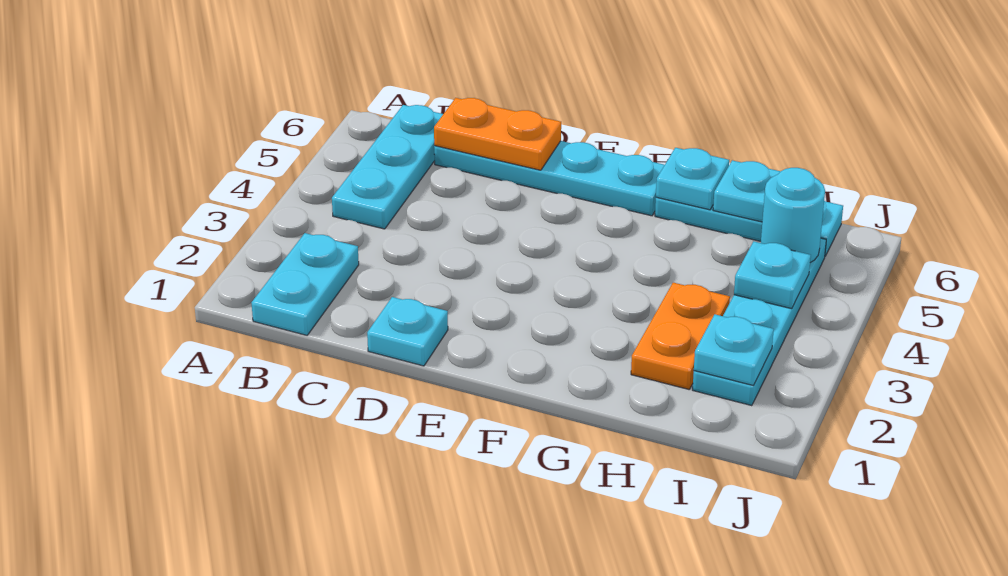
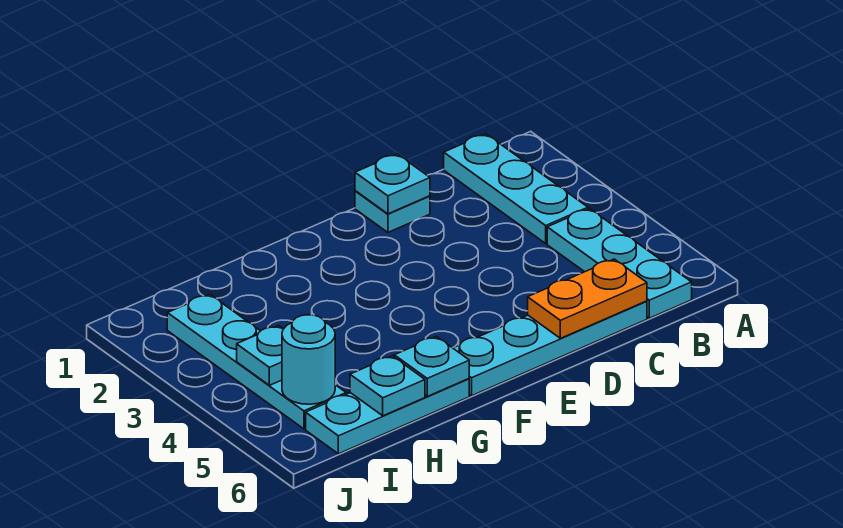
cyan plate B1:B2 level 1 -> cyan plate B1:B3 level 1
orange plate H2:H3 level 1 -> none
cyan plate I2 level 2 -> cyan plate D1 level 2

